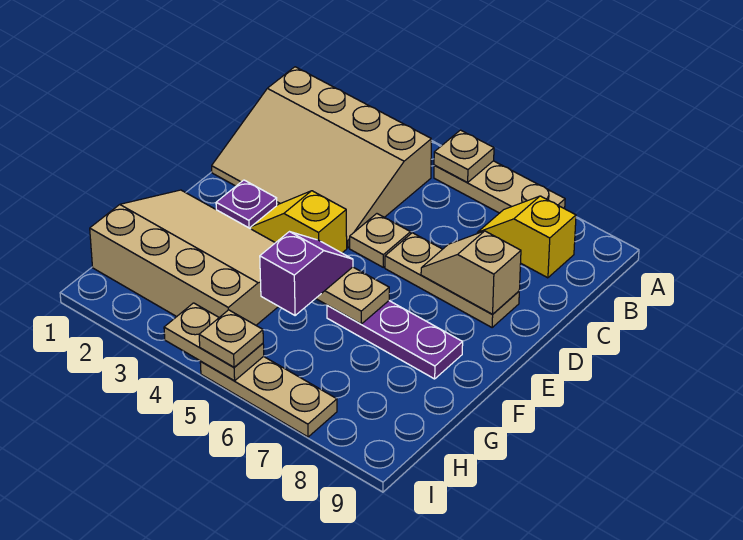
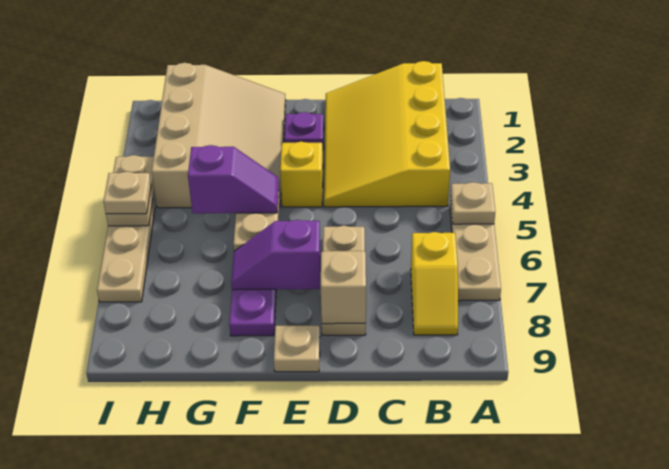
tan slope B1:D4 level 1 top B -> yellow slope B1:D4 level 1 top B
yellow slope B7:B8 level 1 top 8 -> yellow slope B7:B8 level 1 top 7
tan plate D5 level 1 -> tan plate E9 level 1
none -> purple slope E7:F7 level 2 top E

